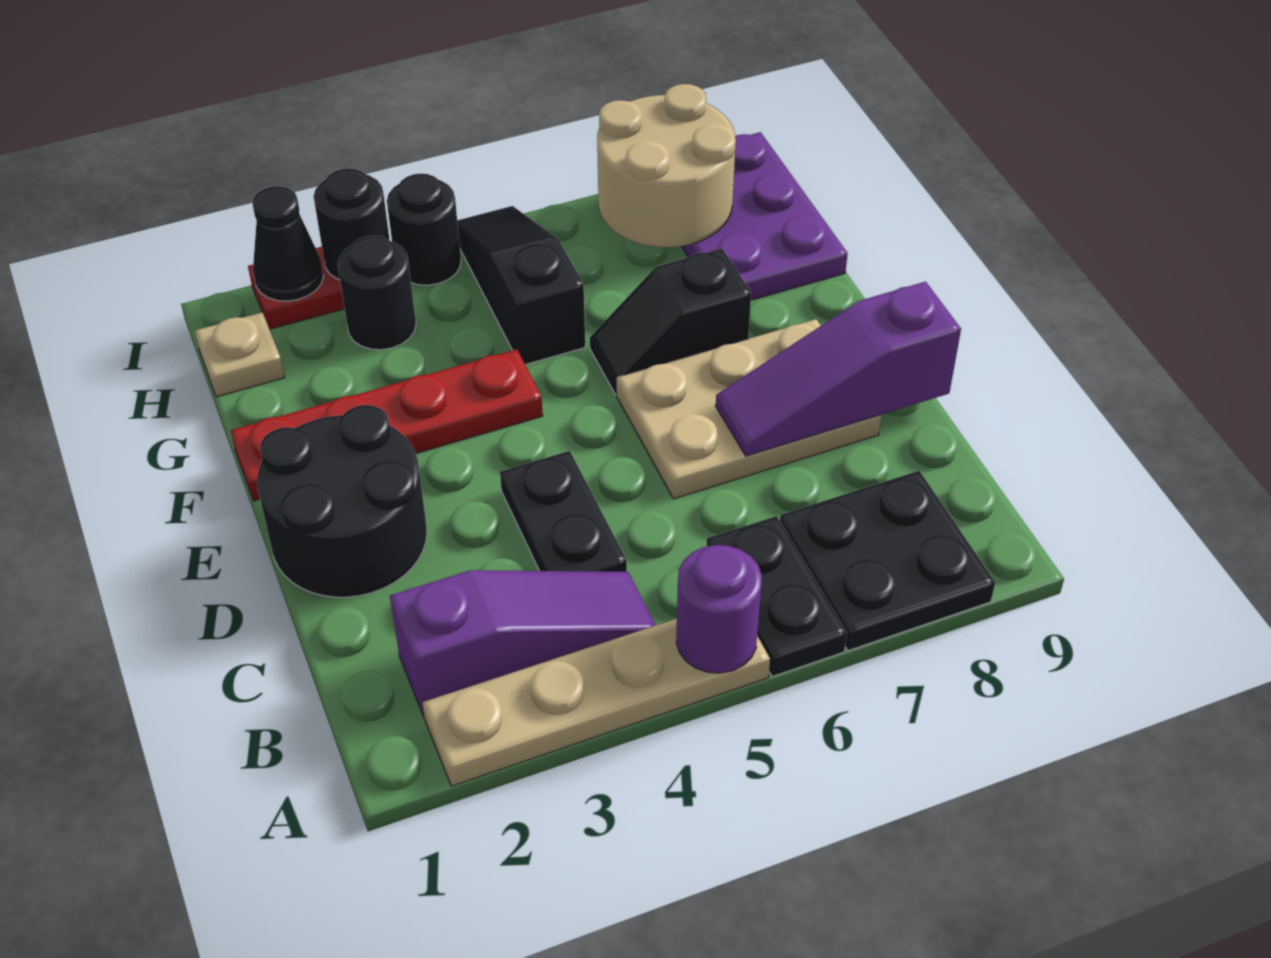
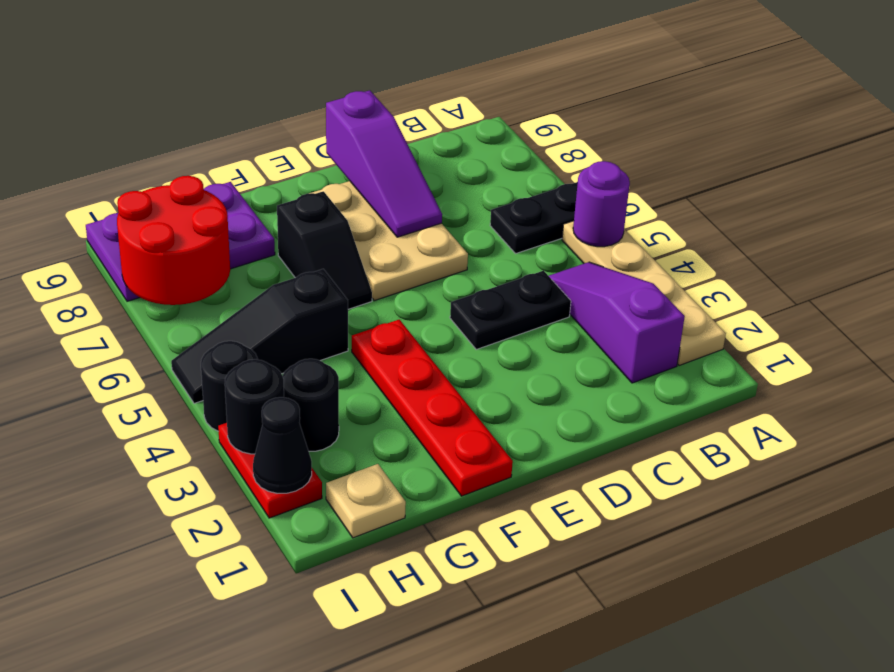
black plate A7:B8 level 1 -> none
black round brick D1:E2 level 1 -> none
tan round brick H7:I8 level 2 -> red round brick H7:I8 level 2

